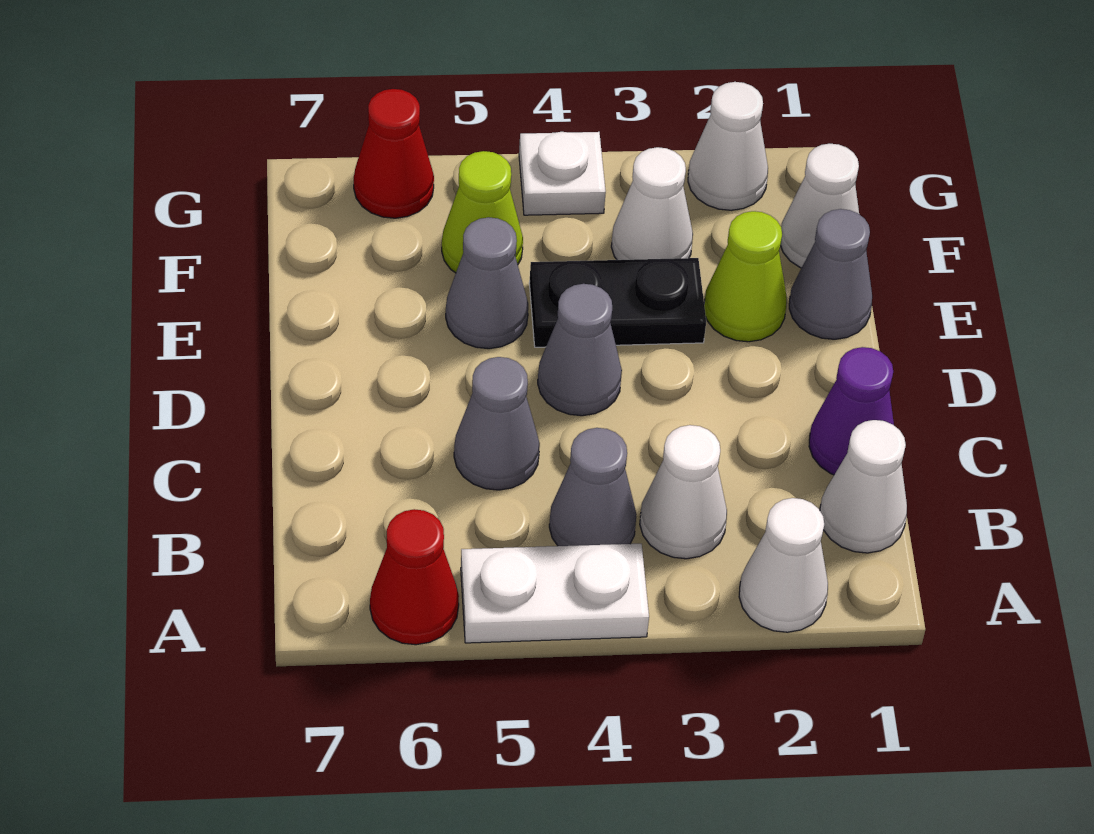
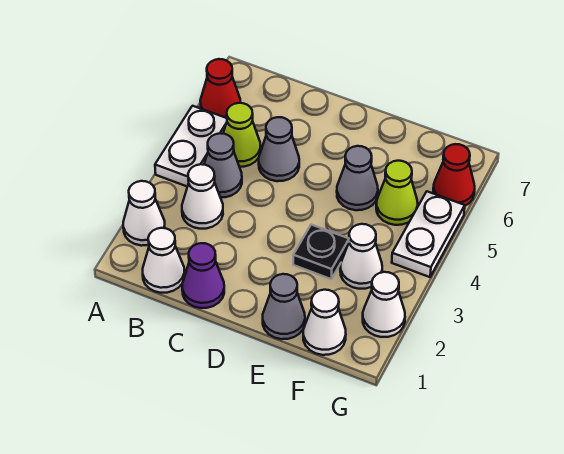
grey cone D4 level 1 -> none
lime cone E2 level 1 -> lime cone B5 level 1
black plate E3:E4 level 1 -> black plate E3 level 1
white plate G4 level 1 -> white plate G4:G5 level 1

